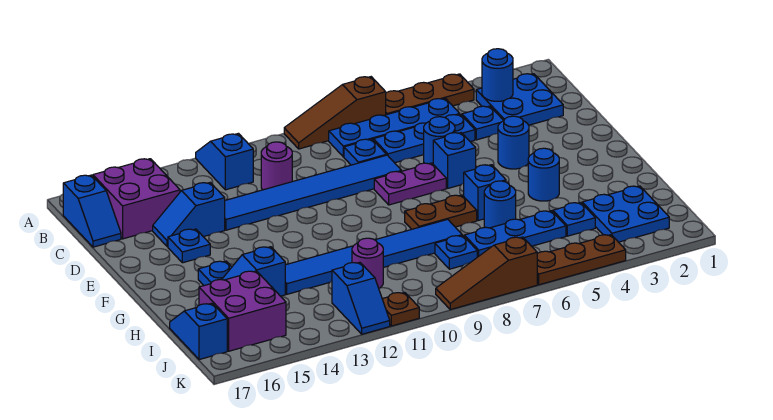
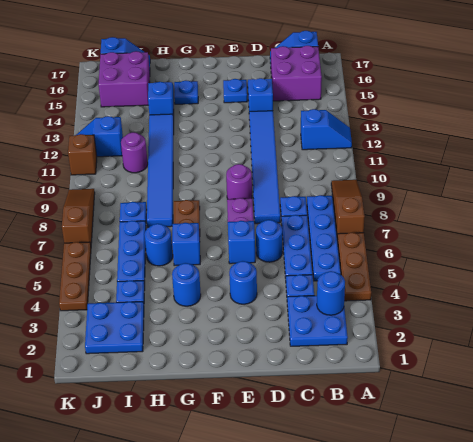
purple round brick C11 level 1 -> purple round brick E9 level 1
brown plate K11 level 1 -> brown brick K11 level 1

